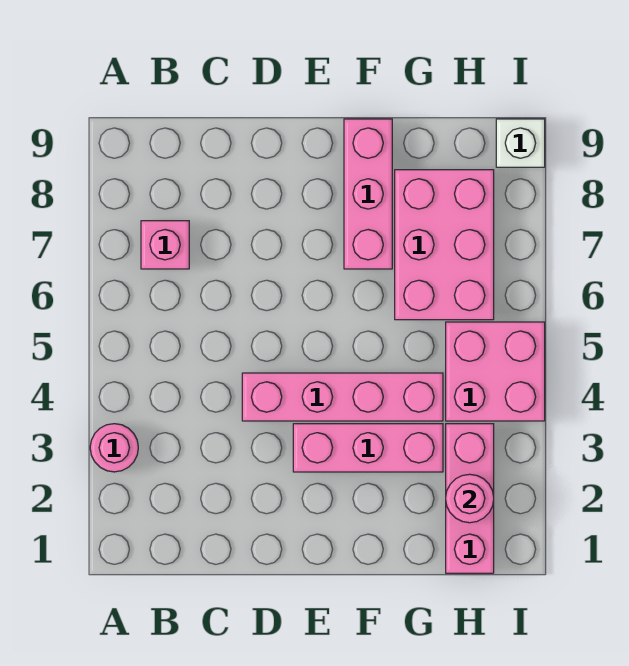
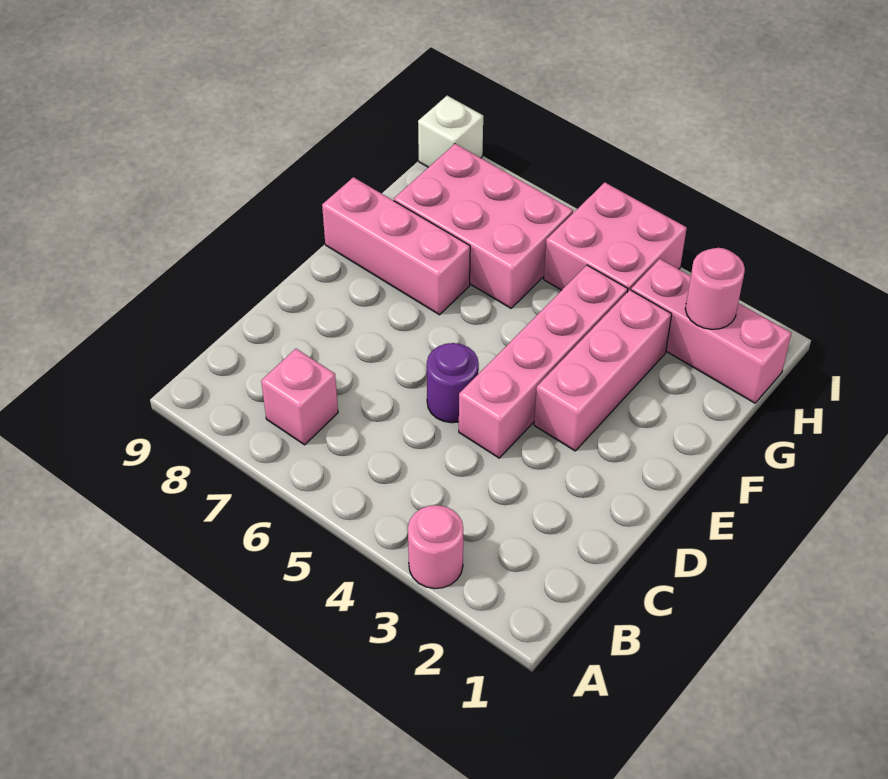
none -> purple round brick D5 level 1

